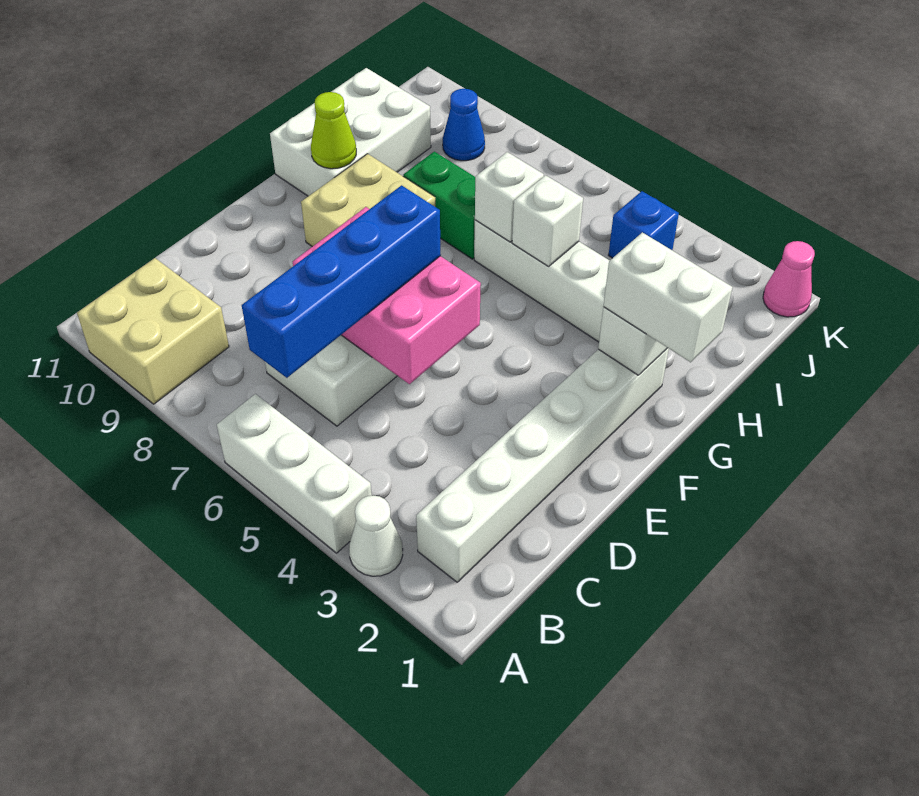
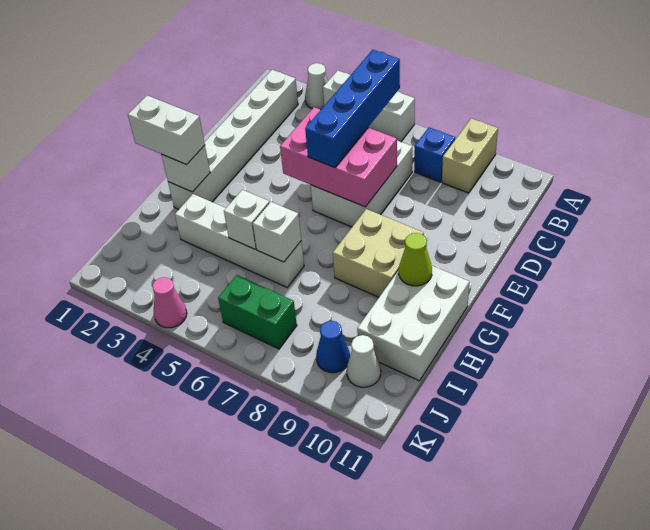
tan brick A9:B10 level 1 -> tan brick A9:B9 level 1
green brick H7:H8 level 1 -> green brick J6:J7 level 1
blue brick J4 level 1 -> blue brick B8 level 1
none -> white cone J10 level 1
pink cone K1 level 1 -> pink cone K4 level 1

